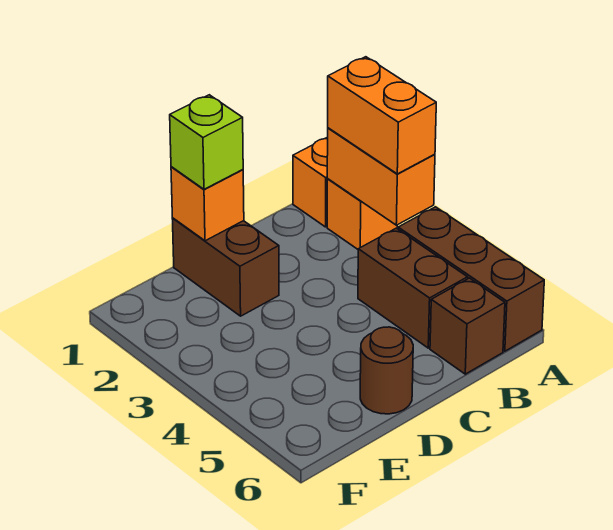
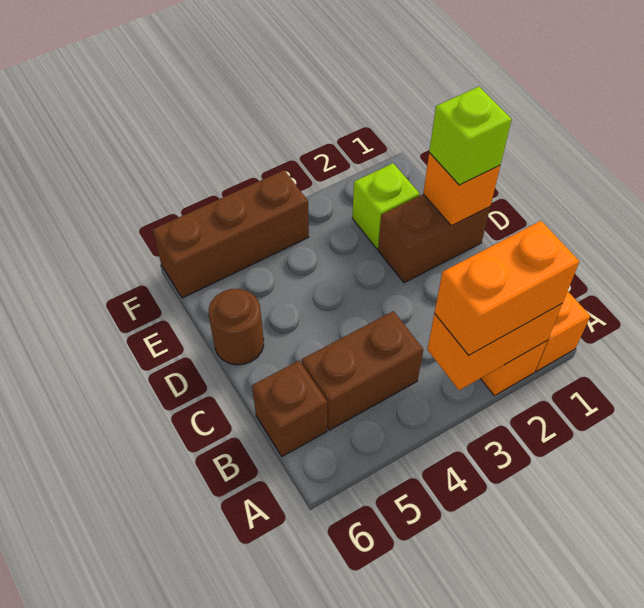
brown brick A4:A6 level 1 -> brown brick F4:F6 level 1
none -> lime brick E2 level 1

